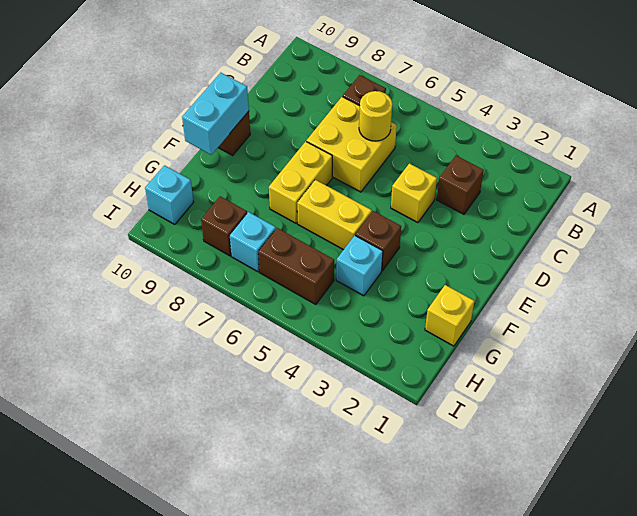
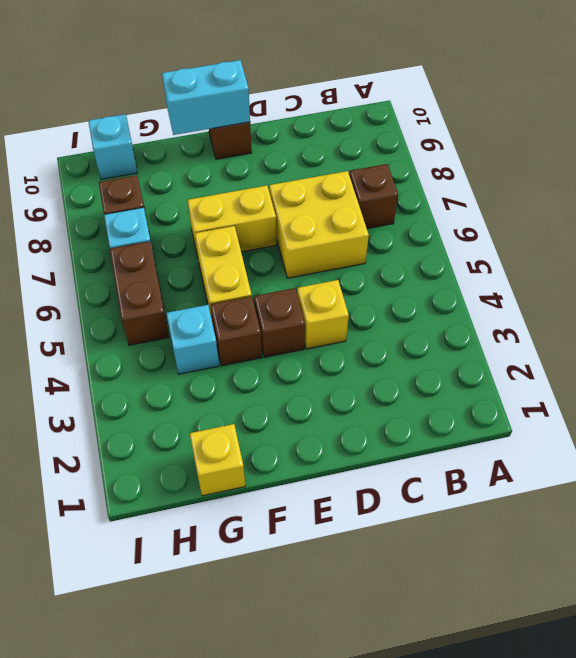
brown brick C3 level 1 -> brown brick E4 level 1
yellow round brick C6 level 2 -> none

